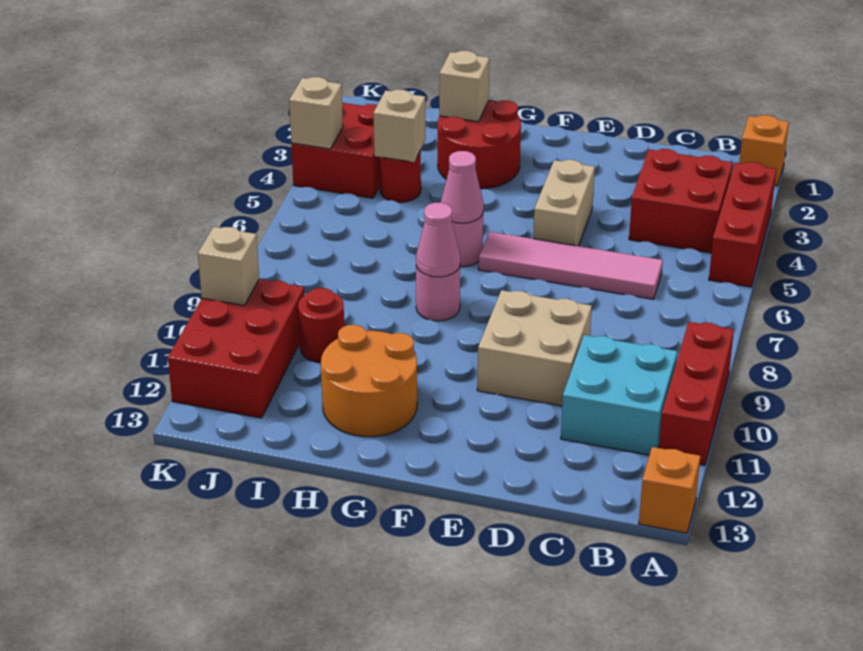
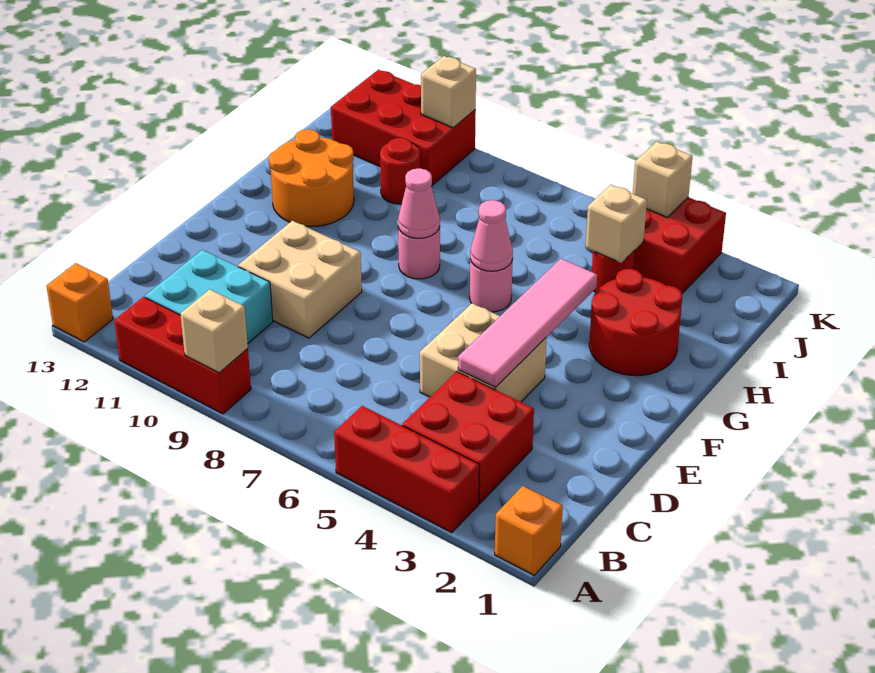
pink tile C6:F6 level 1 -> pink tile D4:G4 level 2
tan brick E4:E5 level 1 -> tan brick D4:E5 level 1
tan brick H2 level 2 -> tan brick A9 level 2

